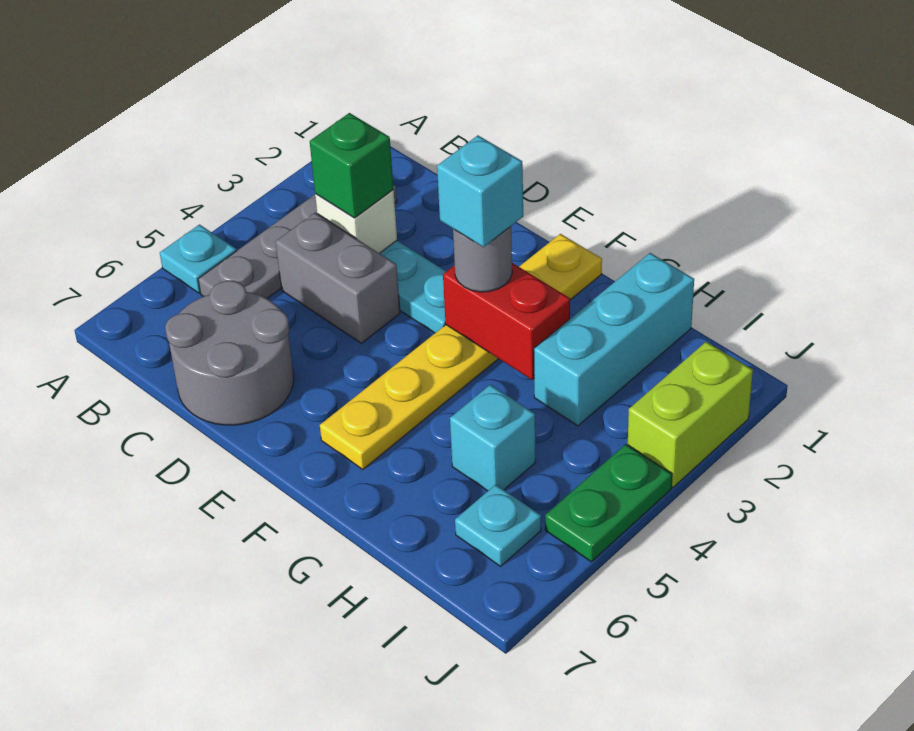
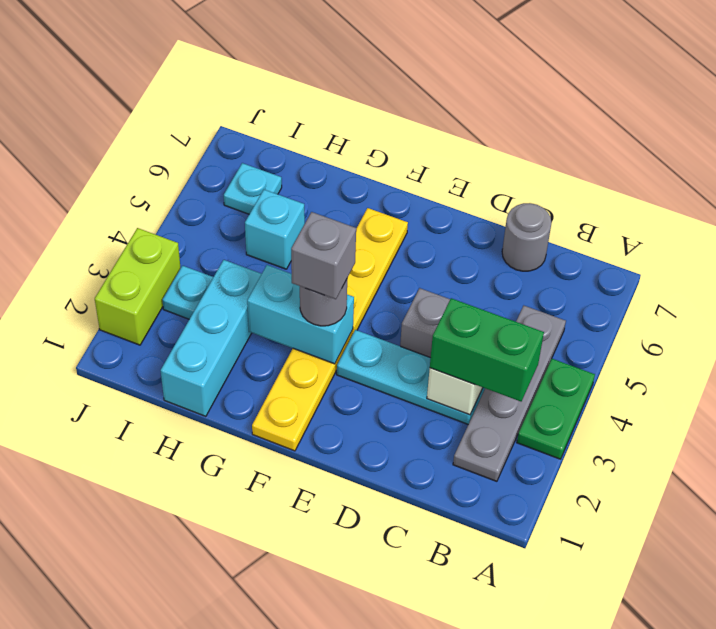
cyan plate A5 level 1 -> cyan plate I3 level 1
green brick C3 level 3 -> green brick B3:C3 level 3
grey round brick C6:D7 level 1 -> grey round brick C7 level 1
red brick F3:G3 level 2 -> cyan brick F3:G3 level 2
cyan brick F3 level 4 -> grey brick F3 level 4
green plate J4:J5 level 1 -> green plate A3:A4 level 1

